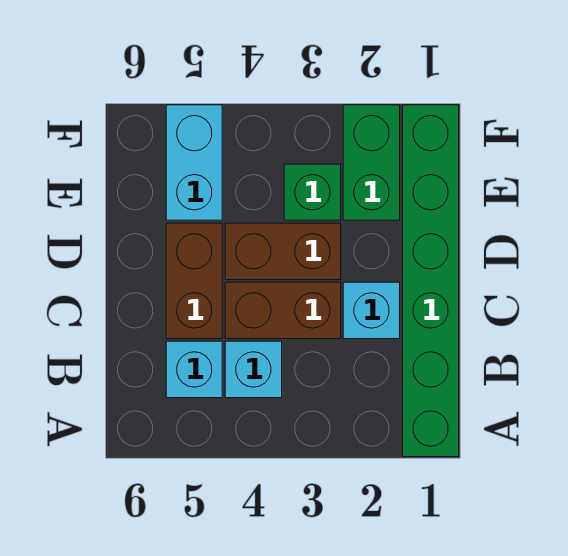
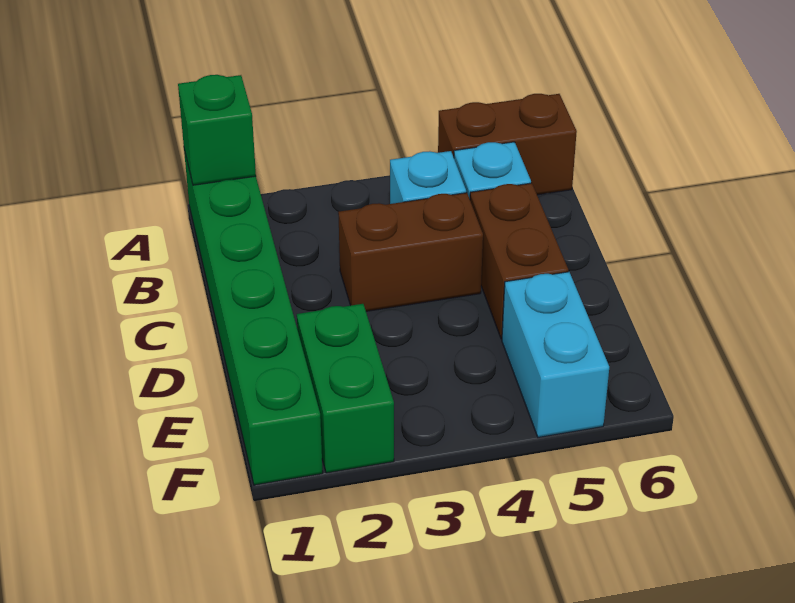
cyan brick C2 level 1 -> none
brown brick D3:D4 level 1 -> brown brick A5:A6 level 1
green brick E3 level 1 -> green brick A1 level 2

